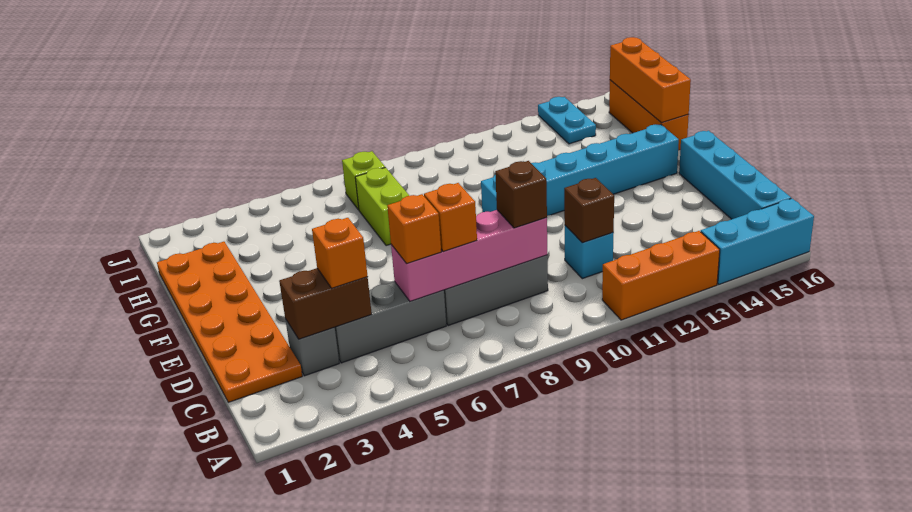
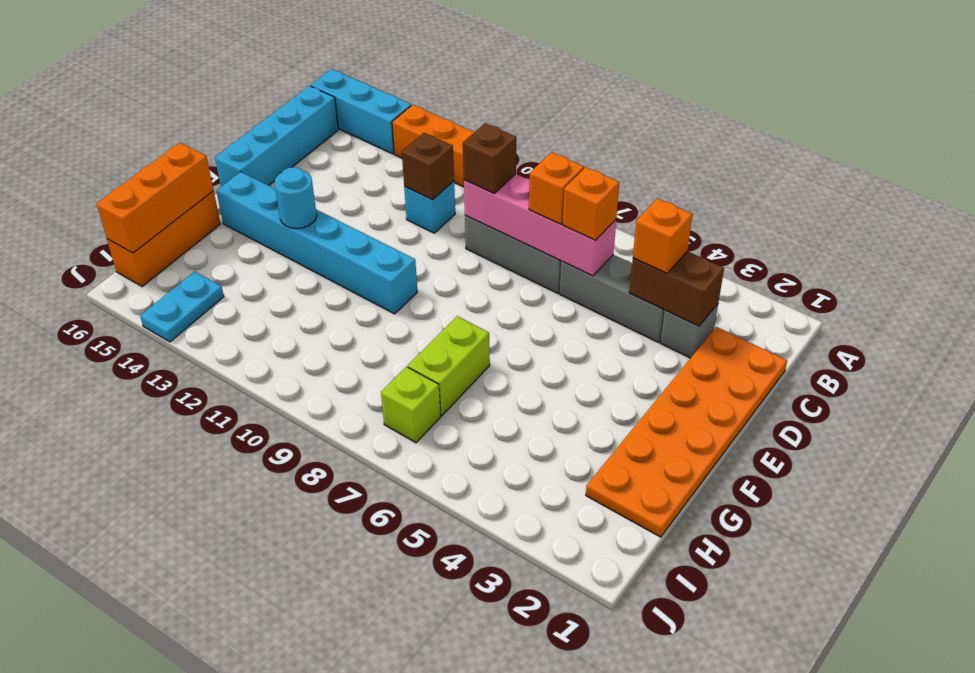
none -> cyan round brick F13 level 2

